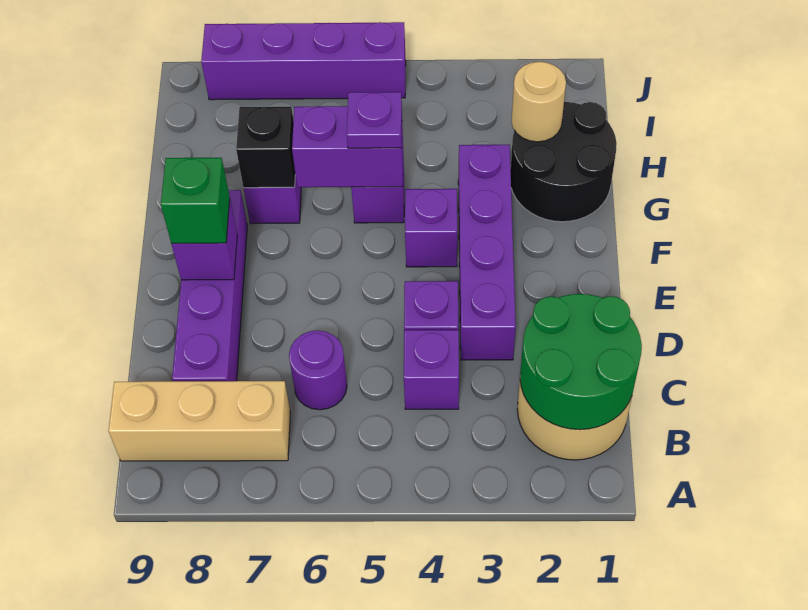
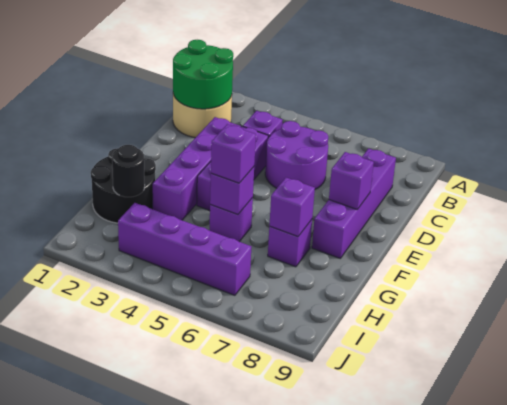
tan brick B7:B9 level 1 -> none
purple round brick C6 level 1 -> purple round brick C5:D6 level 1
green brick E8 level 3 -> none
purple brick G5:G6 level 2 -> purple brick G5 level 2
purple plate G5 level 3 -> purple brick G5 level 3
black brick G7 level 2 -> purple brick G7 level 2
tan round brick H2 level 2 -> black round brick H2 level 2
purple brick J5:J8 level 1 -> purple brick I3:I6 level 1

